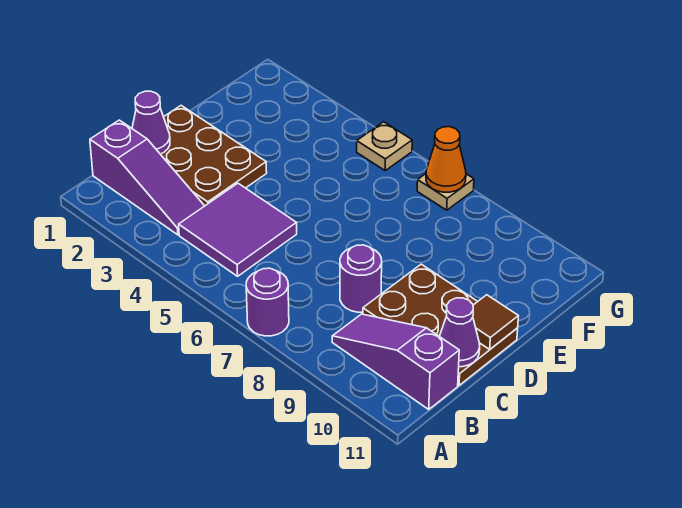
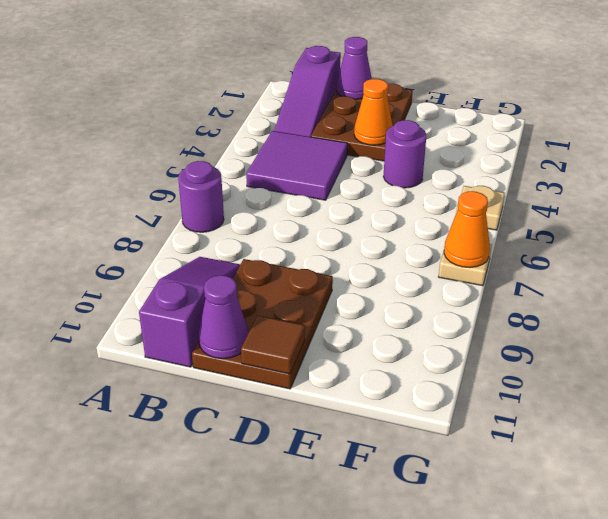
purple round brick C8 level 1 -> purple round brick E4 level 1
none -> orange cone D3 level 2

